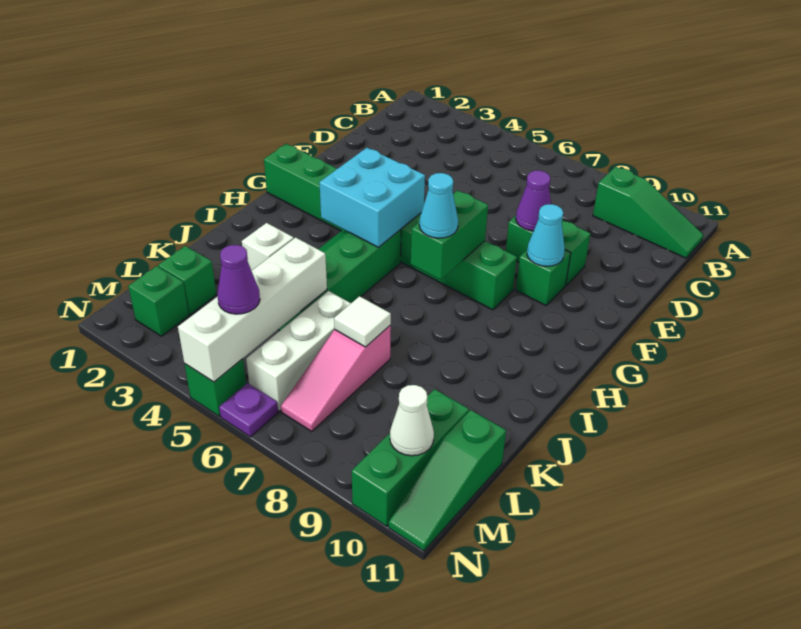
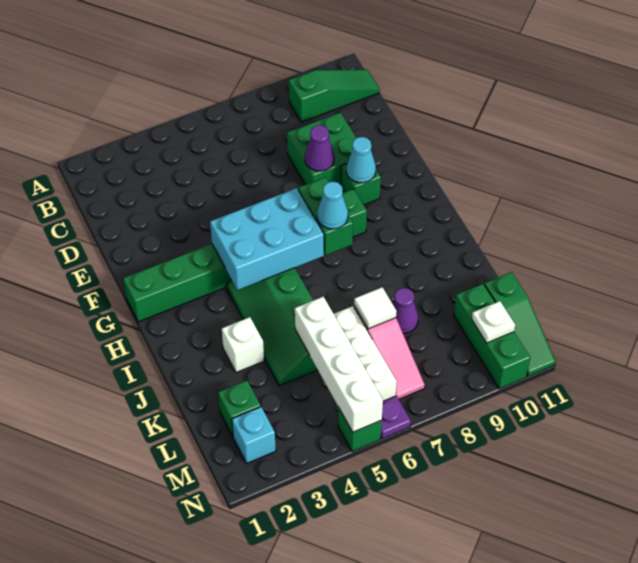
green brick E8:E9 level 1 -> green brick D8:E9 level 1
cyan brick G4:H5 level 2 -> cyan brick G4:H6 level 2
green brick M2 level 1 -> cyan brick M2 level 1
purple cone M5 level 3 -> purple cone K8 level 1
white cone M10 level 2 -> white plate M10 level 2

